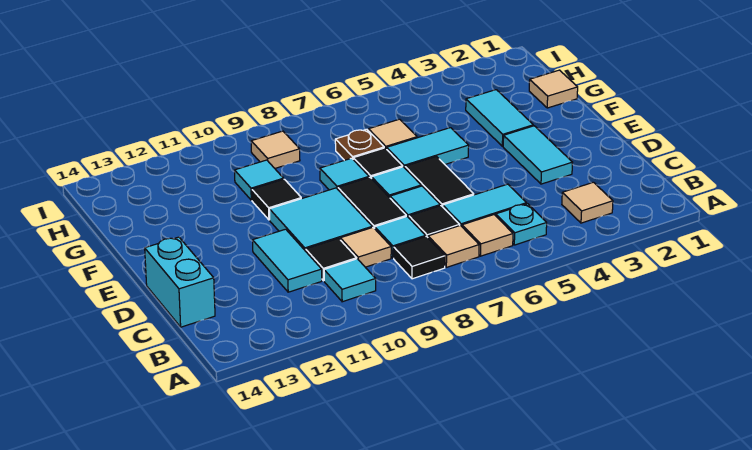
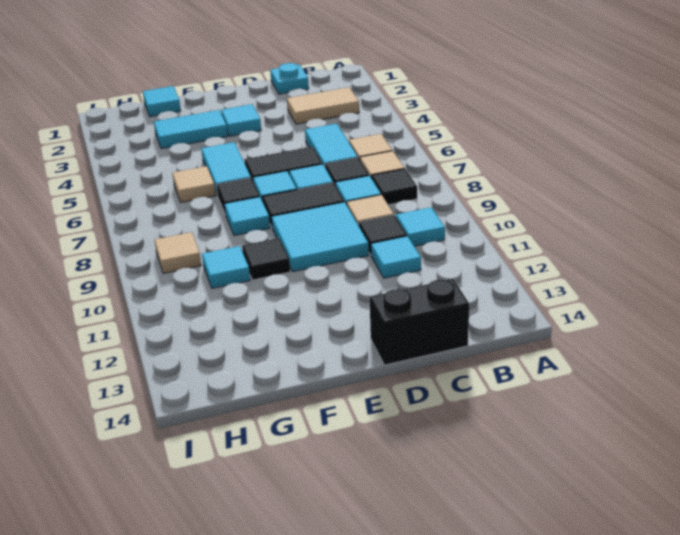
tan tile B3 level 1 -> tan tile B3:C3 level 1
cyan plate B5 level 1 -> cyan plate C1 level 1
cyan tile C11:D11 level 1 -> cyan tile C11 level 1
cyan brick C14:D14 level 1 -> black brick C14:D14 level 1
cyan tile D3:E3 level 1 -> cyan tile E3 level 1
tan tile G1 level 1 -> cyan tile G1 level 1
brown plate G7 level 1 -> none

